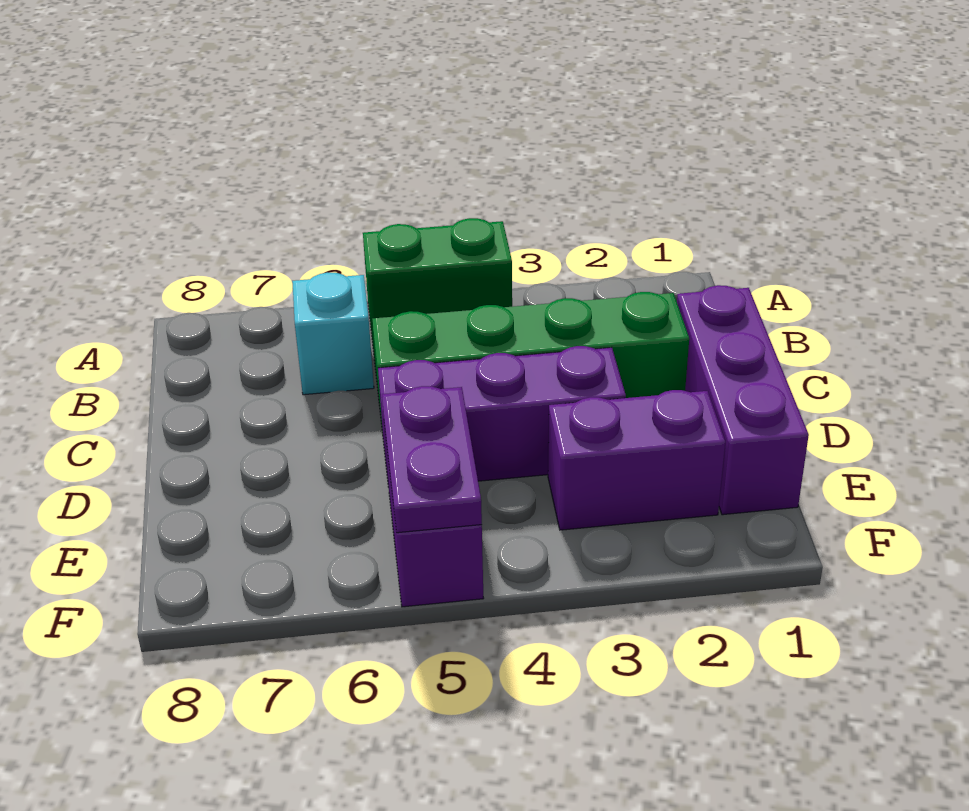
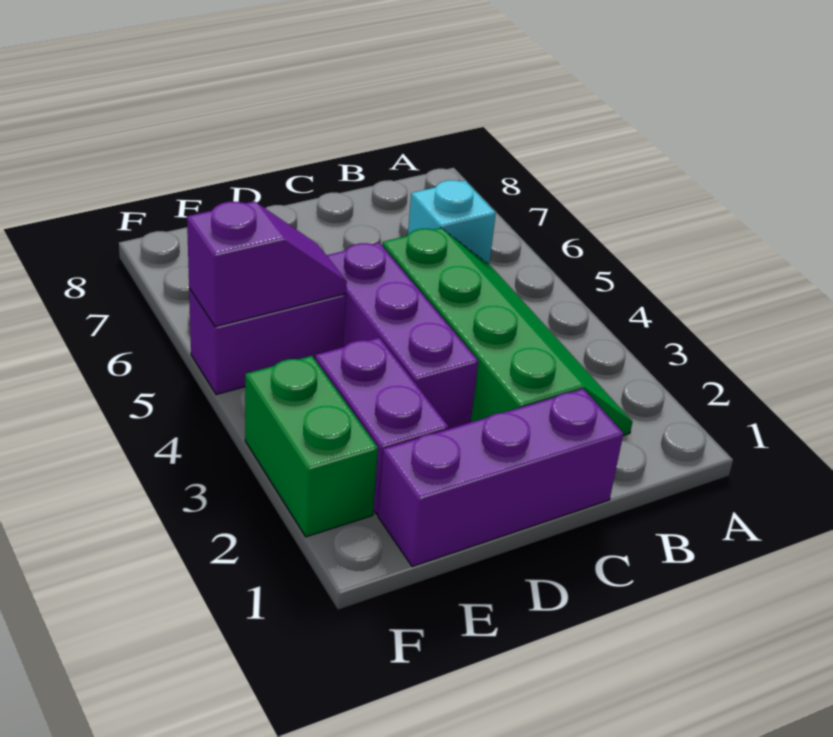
green brick A4:A5 level 1 -> green brick F2:F3 level 1
purple plate E5:F5 level 2 -> purple slope E5:F5 level 2 top F

